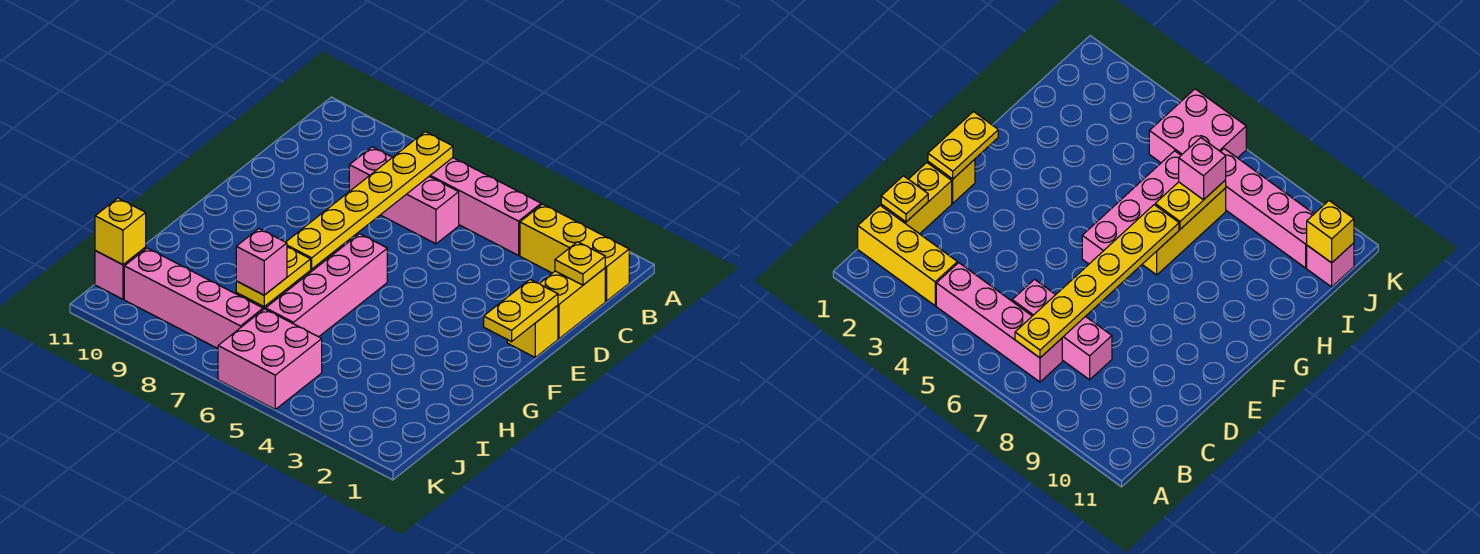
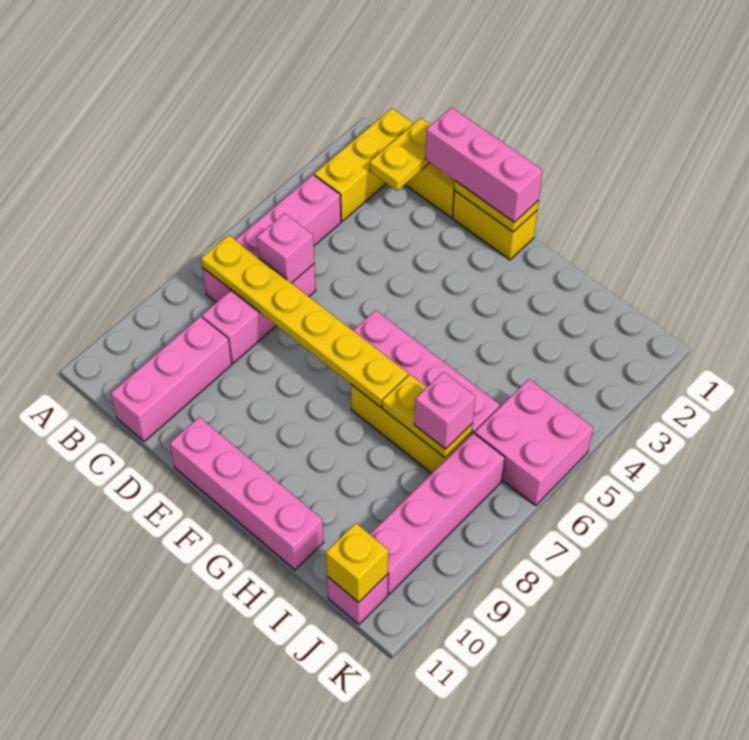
yellow plate C1 level 2 -> yellow plate C1:C2 level 2
none -> pink brick C6 level 2
none -> pink brick C9:C11 level 1
none -> pink brick D1:F1 level 3
yellow brick E1 level 1 -> yellow brick E1:F1 level 1
none -> pink brick E11:H11 level 1

